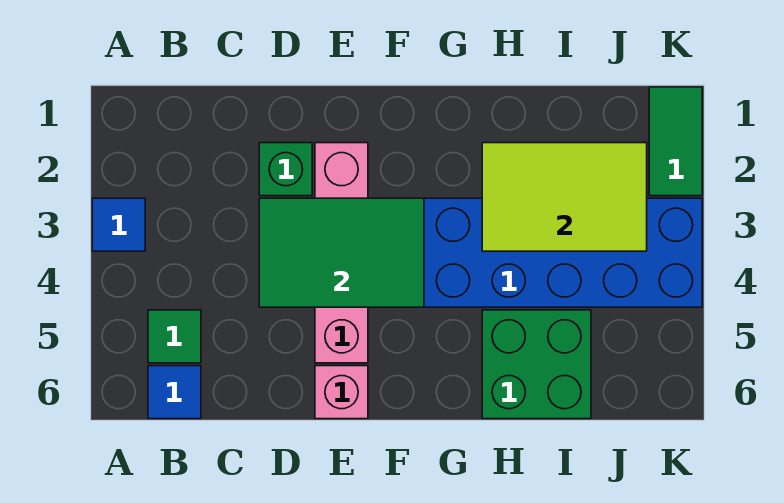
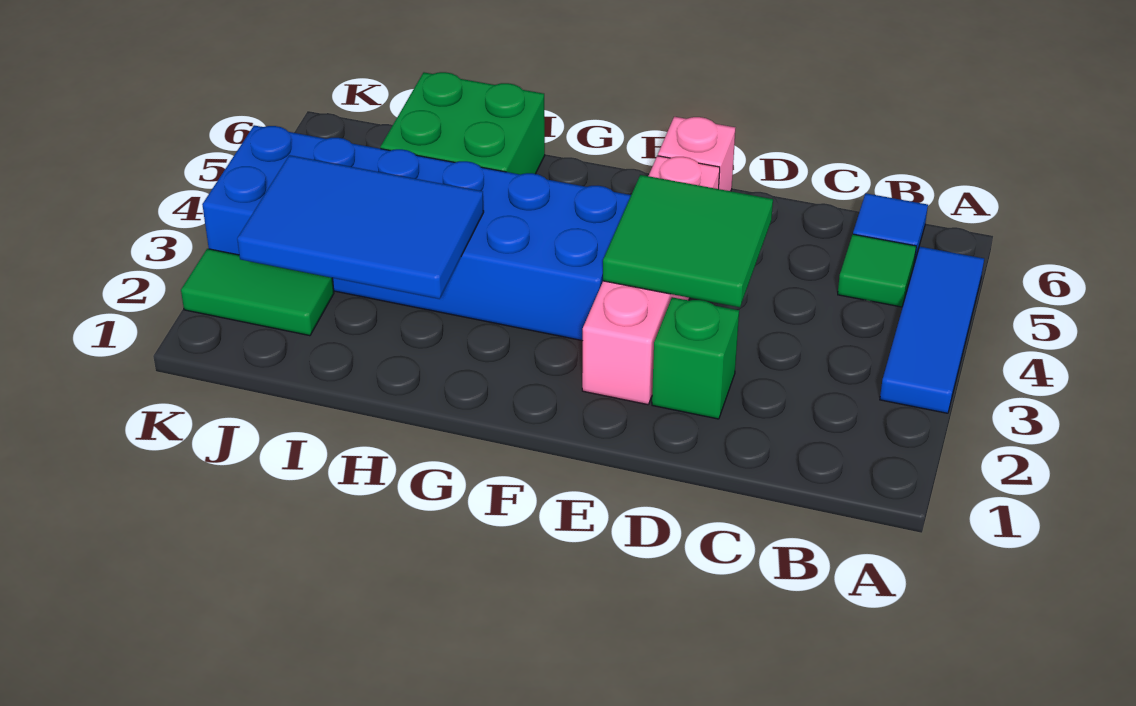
blue tile A3 level 1 -> blue tile A3:A5 level 1
green tile D3:F4 level 2 -> green tile D3:E4 level 2
lime tile H2:J3 level 2 -> blue tile H2:J3 level 2
green tile K1:K2 level 1 -> green tile J2:K2 level 1

